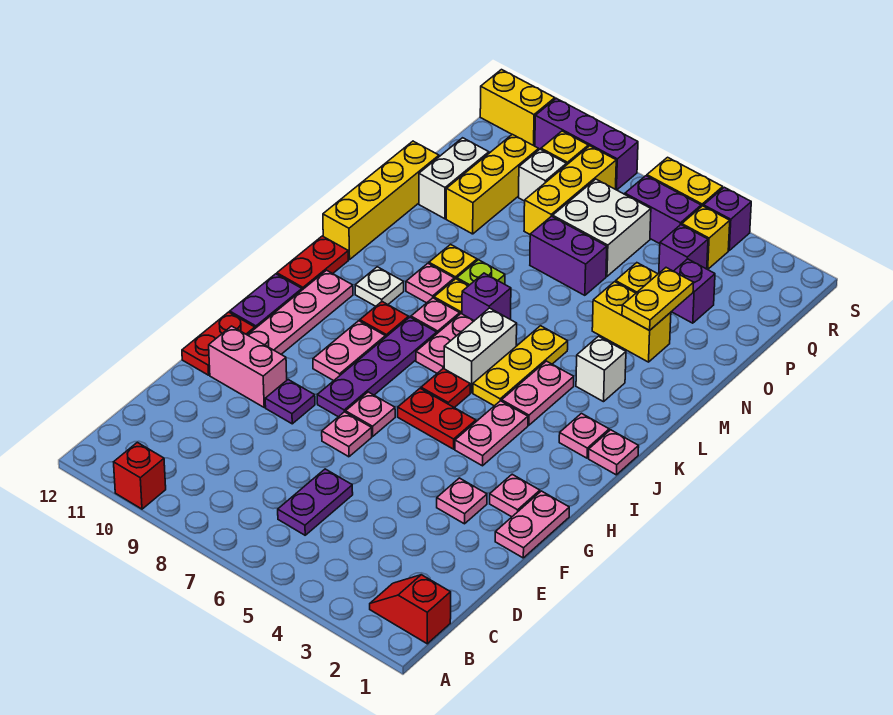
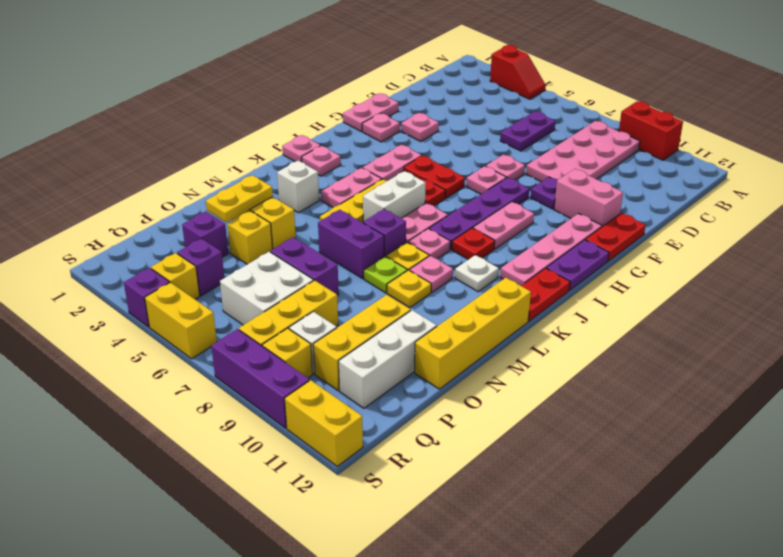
red brick A10 level 1 -> red brick A9:A10 level 1
red slope B1:B2 level 1 top 1 -> red slope A3:A4 level 1 top 3
none -> pink plate B8:E9 level 1
white brick O11:P11 level 1 -> white brick O11:Q11 level 1
purple brick R5:R6 level 1 -> purple brick M6:M7 level 1

